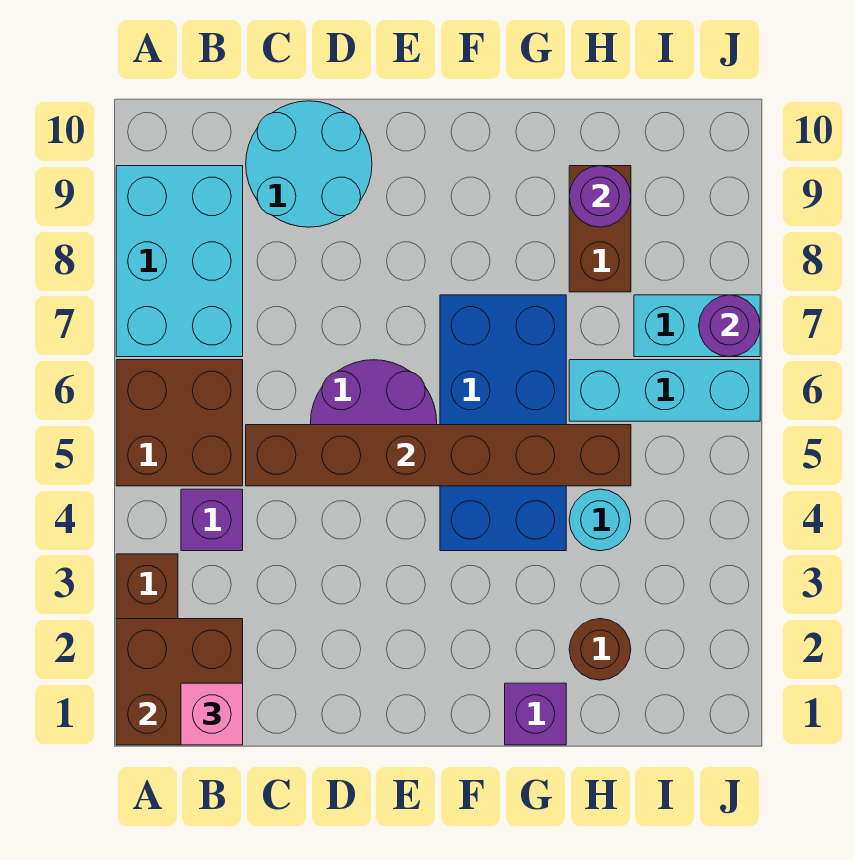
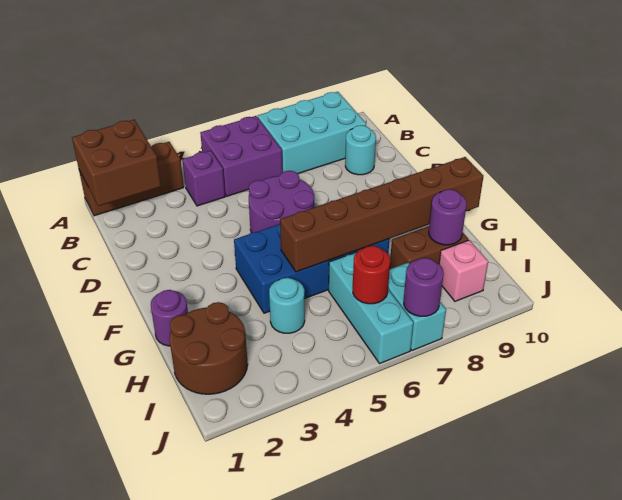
brown brick A5:B6 level 1 -> purple brick A5:B6 level 1
pink brick B1 level 3 -> pink brick I9 level 1
brown brick C5:H5 level 2 -> brown brick G5:G10 level 2
cyan round brick C9:D10 level 1 -> cyan round brick C9 level 1
purple brick G1 level 1 -> purple round brick G1 level 1
brown round brick H2 level 1 -> brown round brick H1:I2 level 1
none -> red round brick I6 level 2

